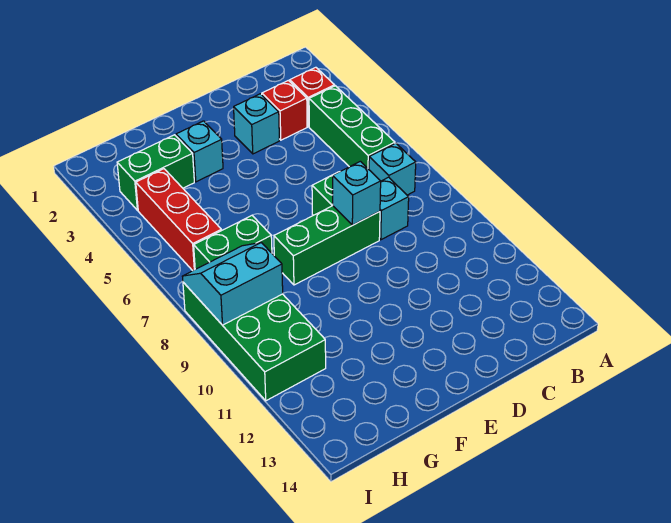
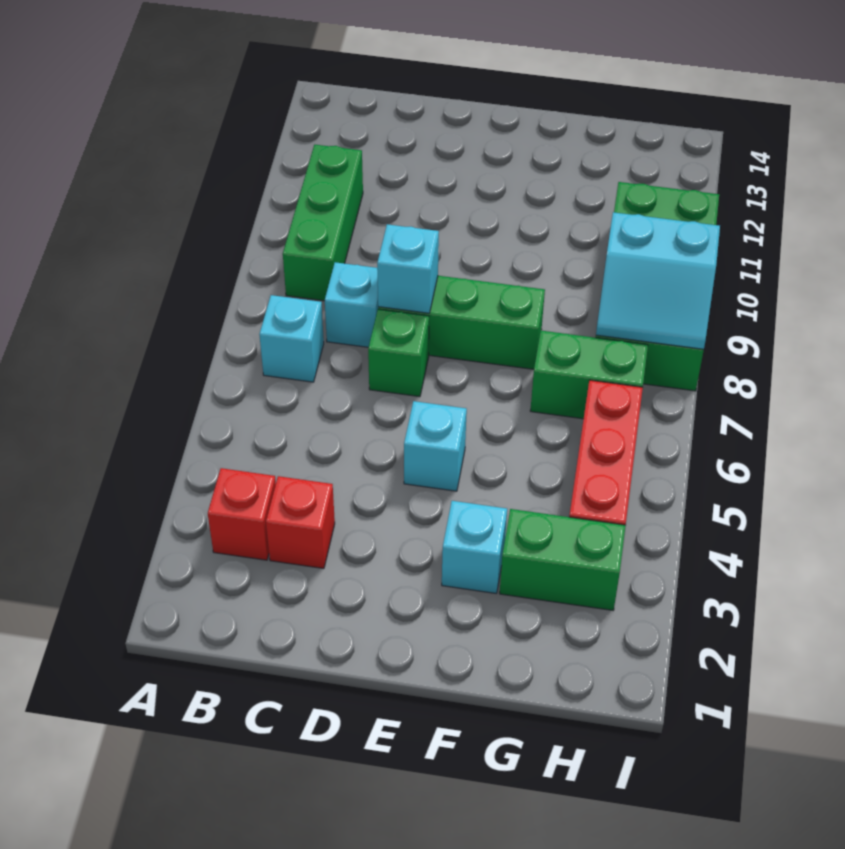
green brick B4:B6 level 1 -> green brick B9:B11 level 1
cyan brick D3 level 1 -> cyan brick E5 level 1

